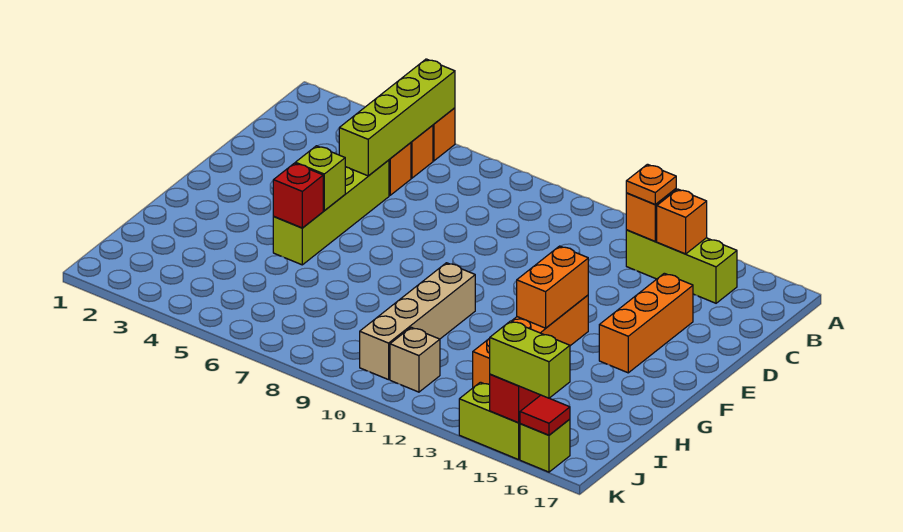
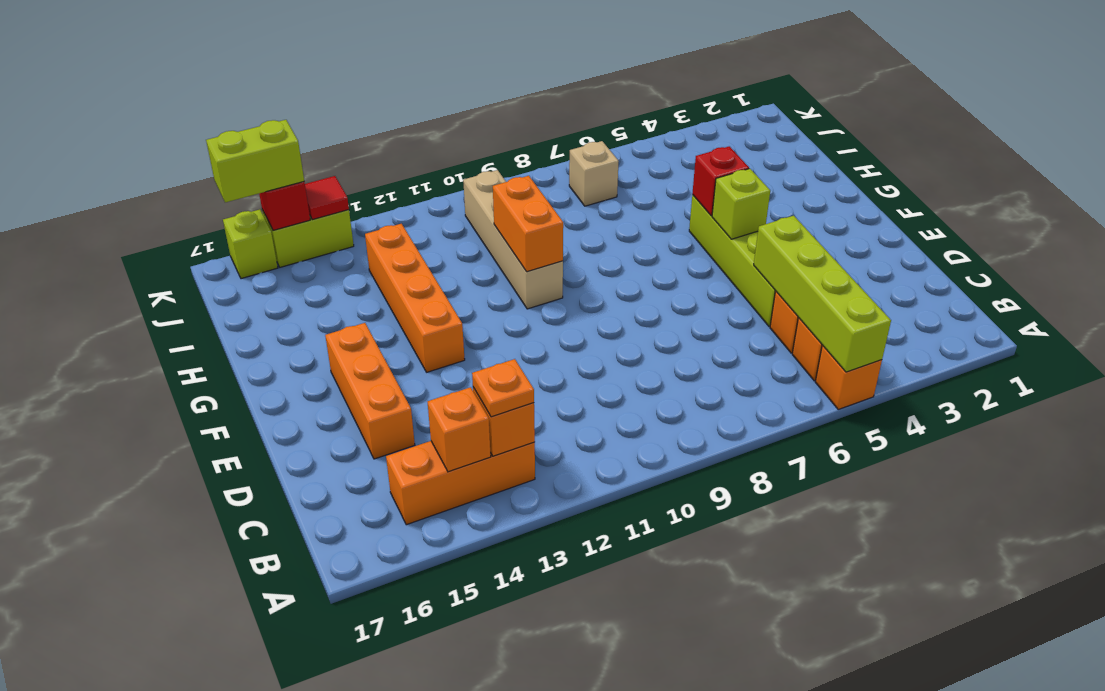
lime brick B13:B15 level 1 -> orange brick B13:B15 level 1
orange brick F13:G13 level 2 -> orange brick G10:H10 level 2
tan brick J11 level 1 -> tan brick J7 level 1
red tile K16 level 2 -> red tile K14 level 2

